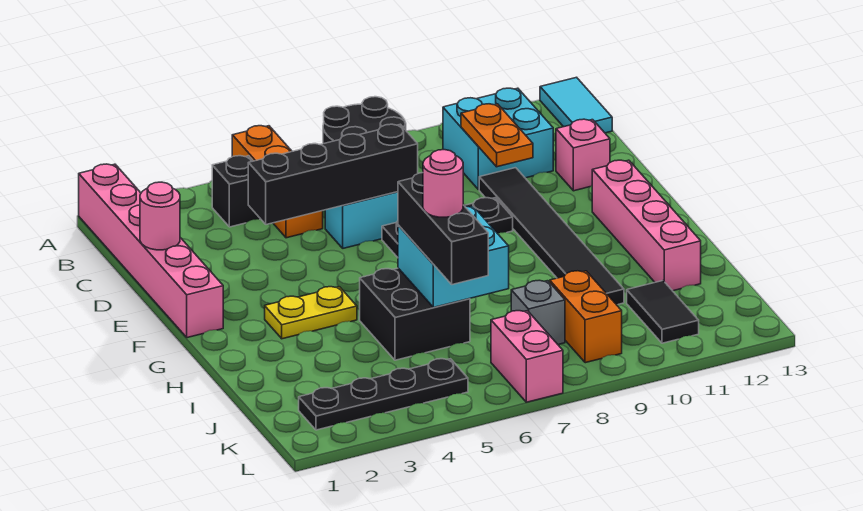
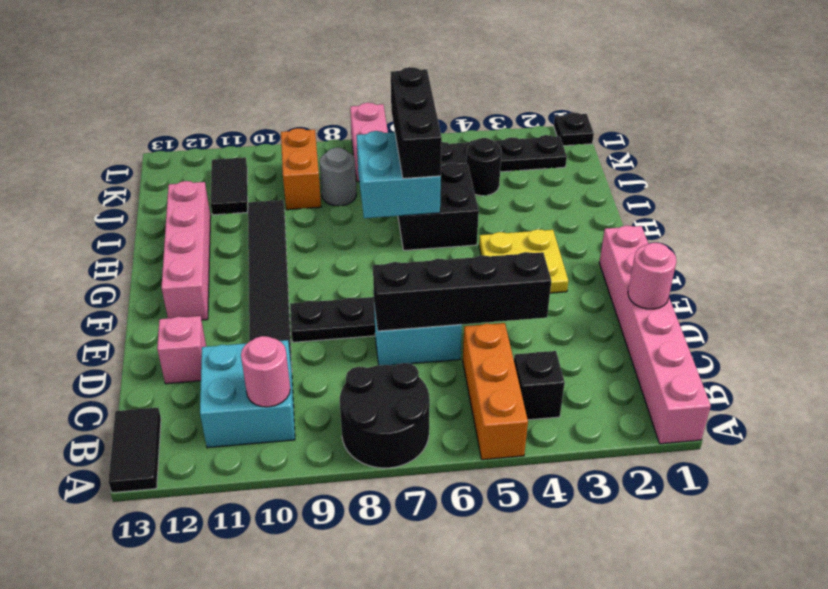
cyan tile A13:B13 level 1 -> black tile A13:B13 level 1
orange plate C10:D10 level 2 -> none
yellow plate G3:G4 level 1 -> yellow plate F3:G4 level 1
pink round brick I6 level 4 -> pink round brick B10 level 2
none -> black round brick J4 level 1
grey brick J8 level 1 -> grey round brick J8 level 1
none -> black plate L1 level 1

